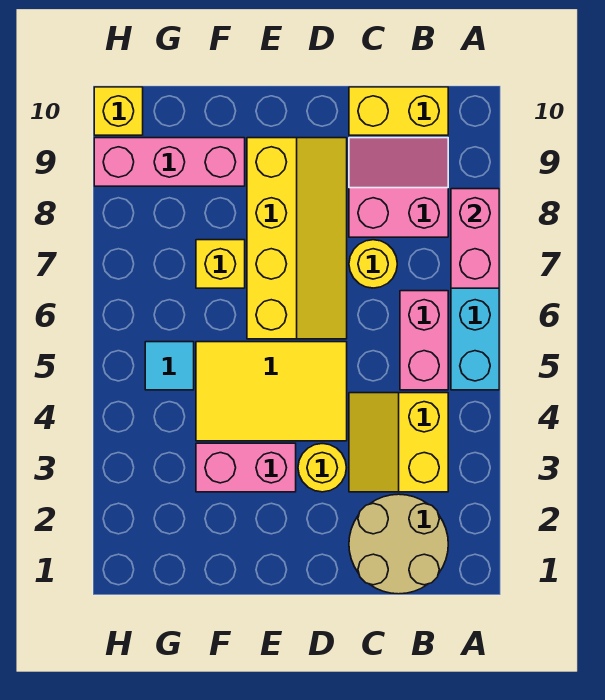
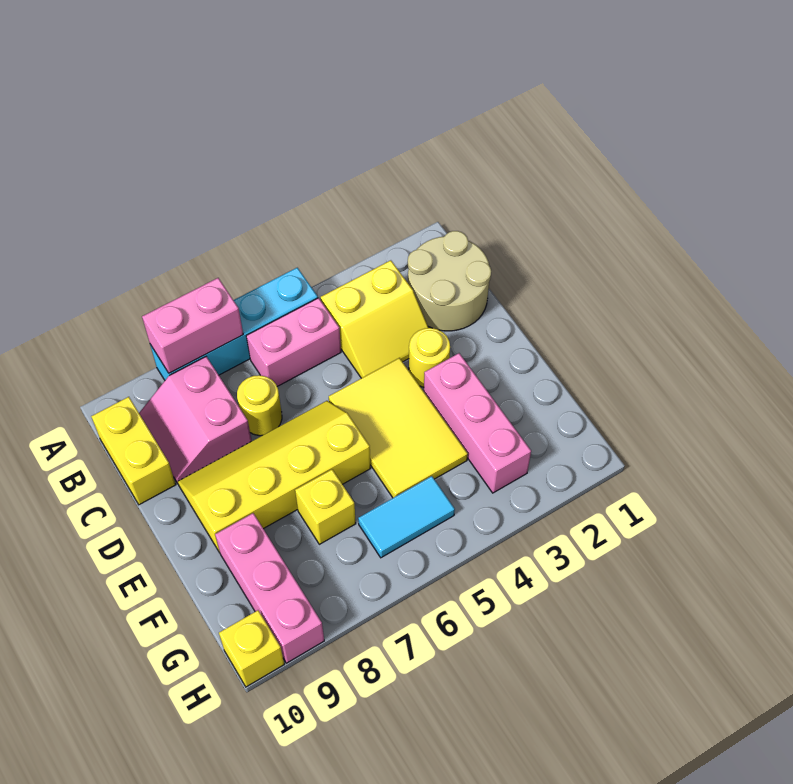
pink brick E3:F3 level 1 -> pink brick E3:G3 level 1
cyan tile G5 level 1 -> cyan tile G5:G6 level 1

